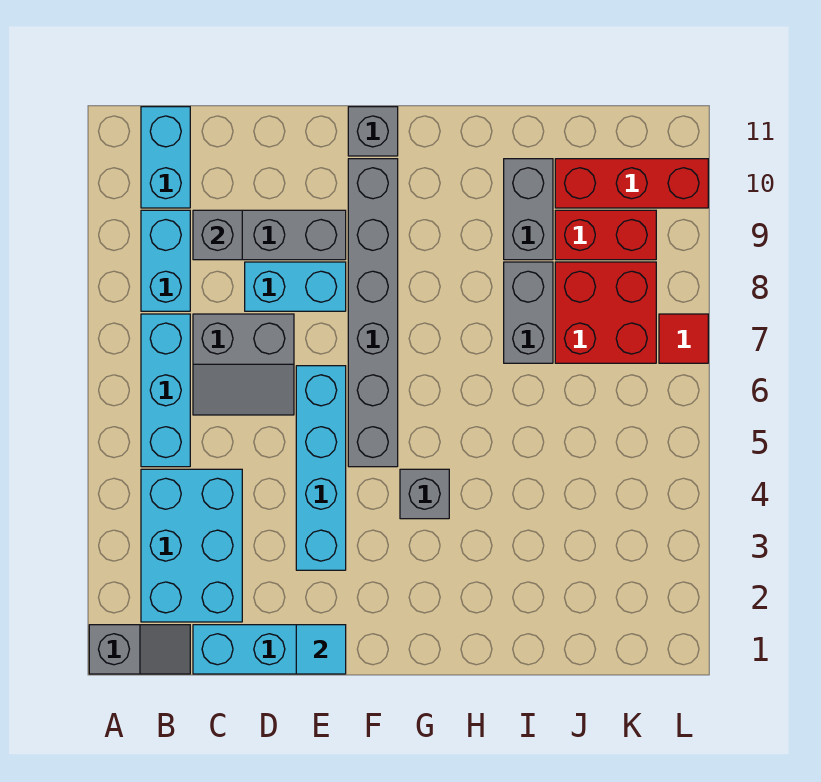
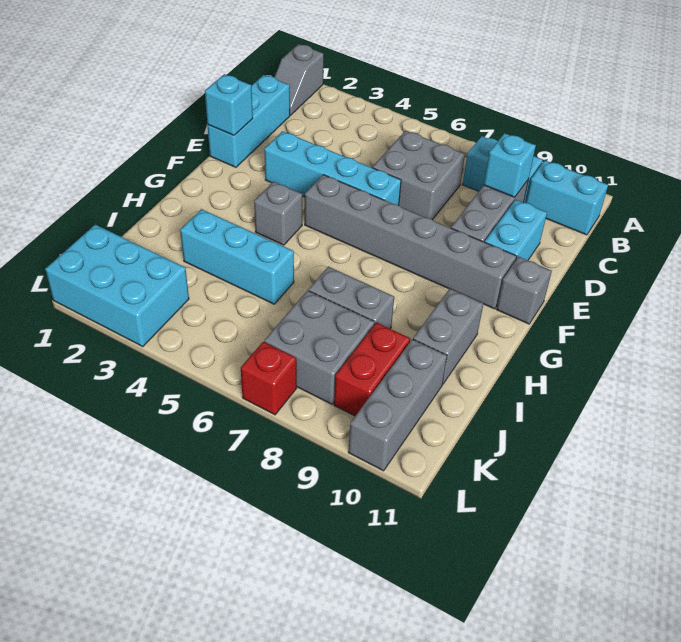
cyan brick B2:C4 level 1 -> cyan brick K1:L3 level 1
cyan brick B5:B7 level 1 -> cyan brick I3:I5 level 1
grey slope C6:D7 level 1 top 7 -> grey brick C6:D7 level 1
grey brick C9 level 2 -> cyan brick C9 level 2
cyan brick D8:E8 level 1 -> cyan brick D10:E10 level 1
cyan tile E1 level 2 -> cyan brick E1 level 2
grey brick I9:I10 level 1 -> grey brick H10:I10 level 1
red brick J7:K8 level 1 -> grey brick J7:K8 level 1
red brick J10:L10 level 1 -> grey brick J10:L10 level 1
red tile L7 level 1 -> red brick L7 level 1

